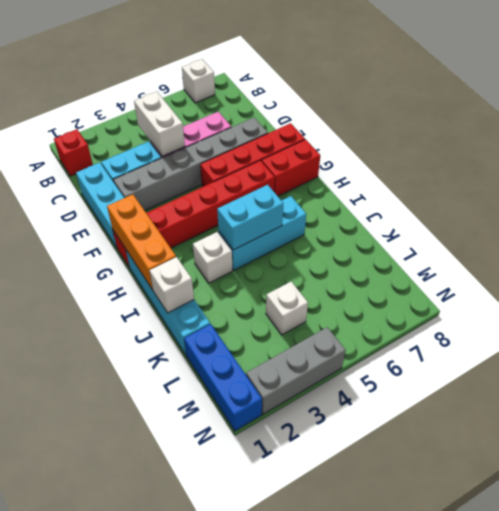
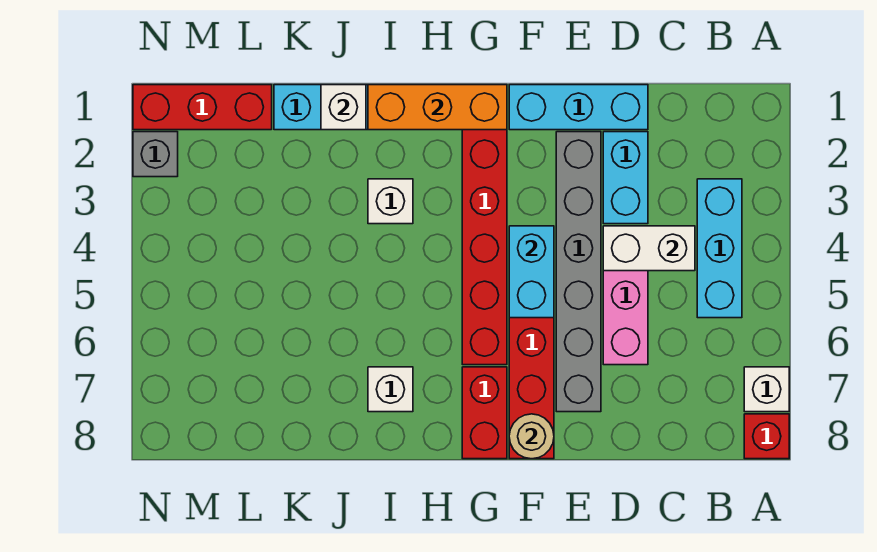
red brick B1 level 1 -> red brick A8 level 1
none -> tan round brick F8 level 2
cyan brick I4:I6 level 1 -> cyan brick B3:B5 level 1
cyan brick I4:I5 level 2 -> cyan brick F4:F5 level 2
blue brick L1:N1 level 1 -> red brick L1:N1 level 1
white brick L4 level 1 -> white brick I7 level 1
grey brick N2:N4 level 1 -> grey brick N2 level 1

